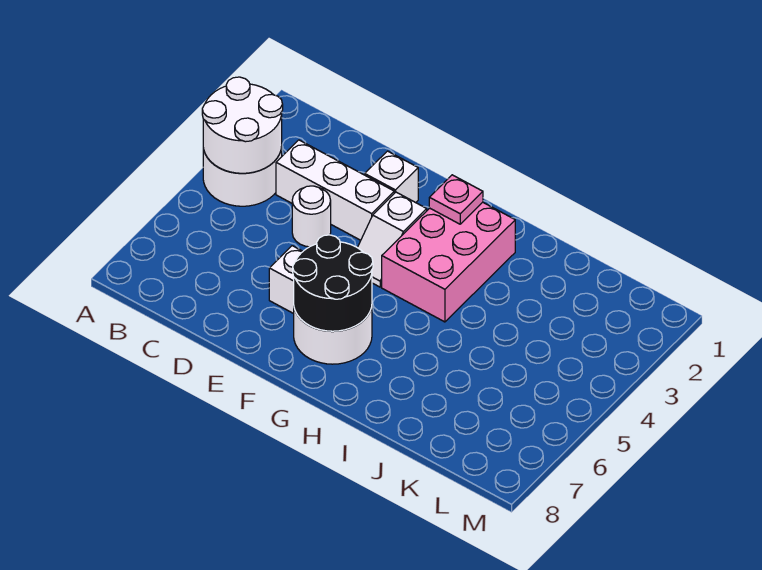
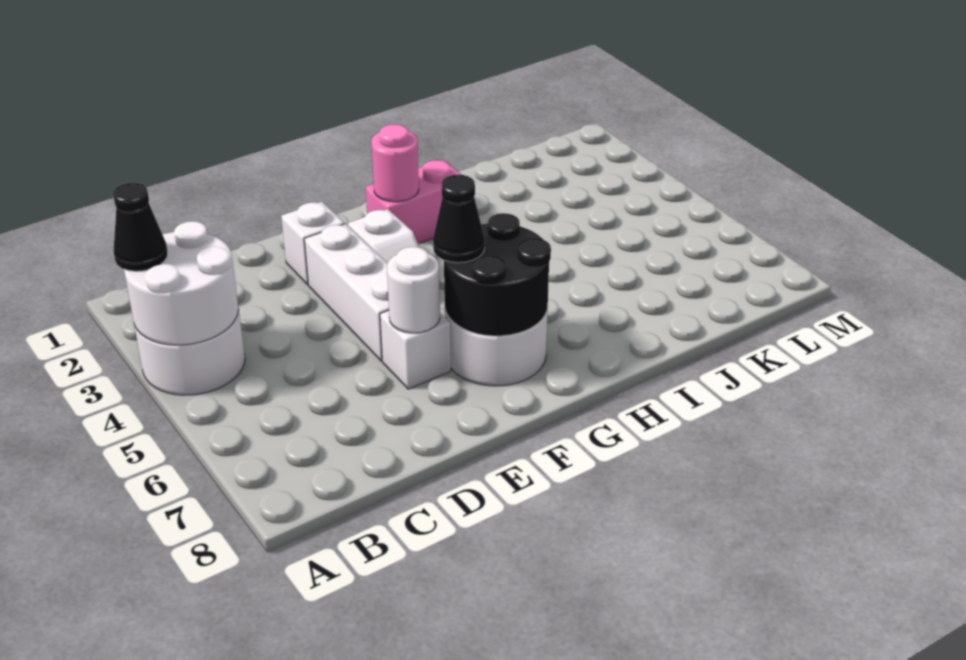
none -> black cone A3 level 3
white brick C3:E3 level 1 -> white brick E3:E5 level 1
white round brick D4 level 1 -> white round brick E6 level 2
none -> black cone F6 level 3
pink brick G2:H4 level 1 -> pink brick G2:H2 level 1
pink plate G2 level 2 -> pink round brick G2 level 2

